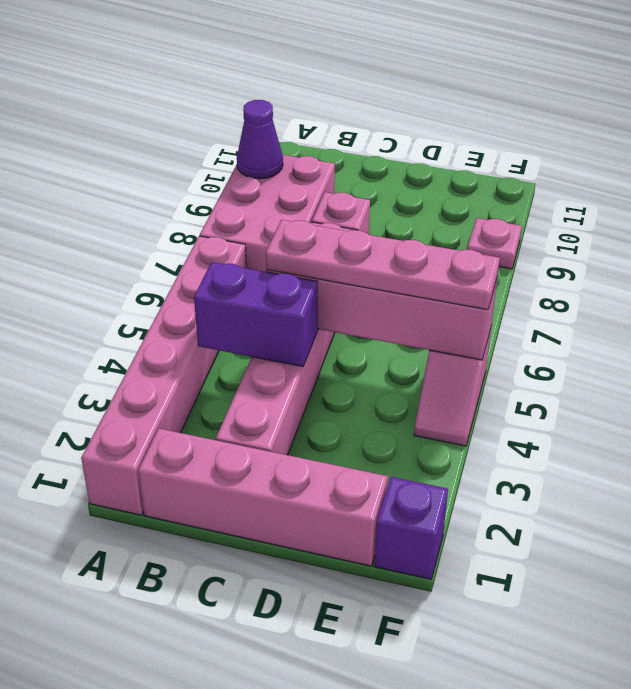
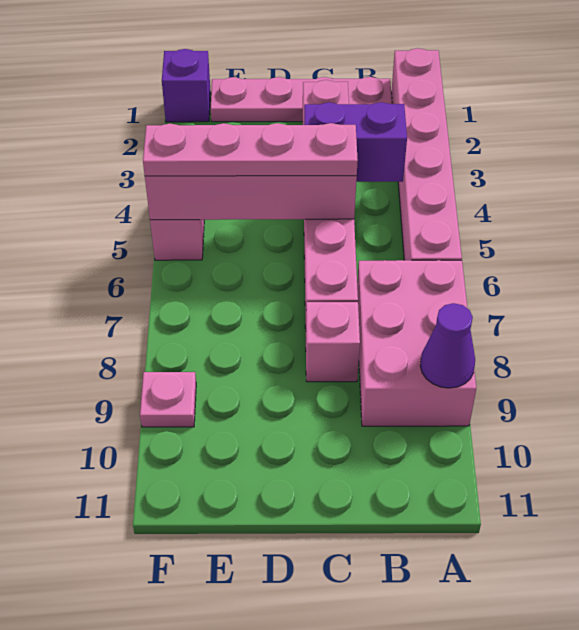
pink brick B1:E1 level 1 -> pink plate B1:E1 level 1

